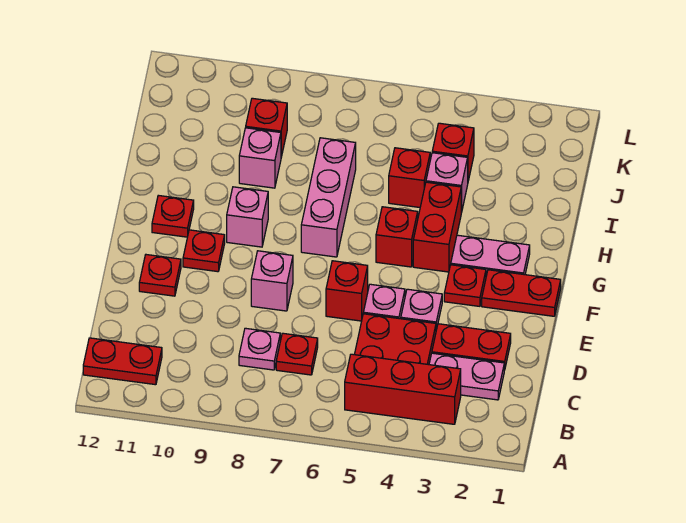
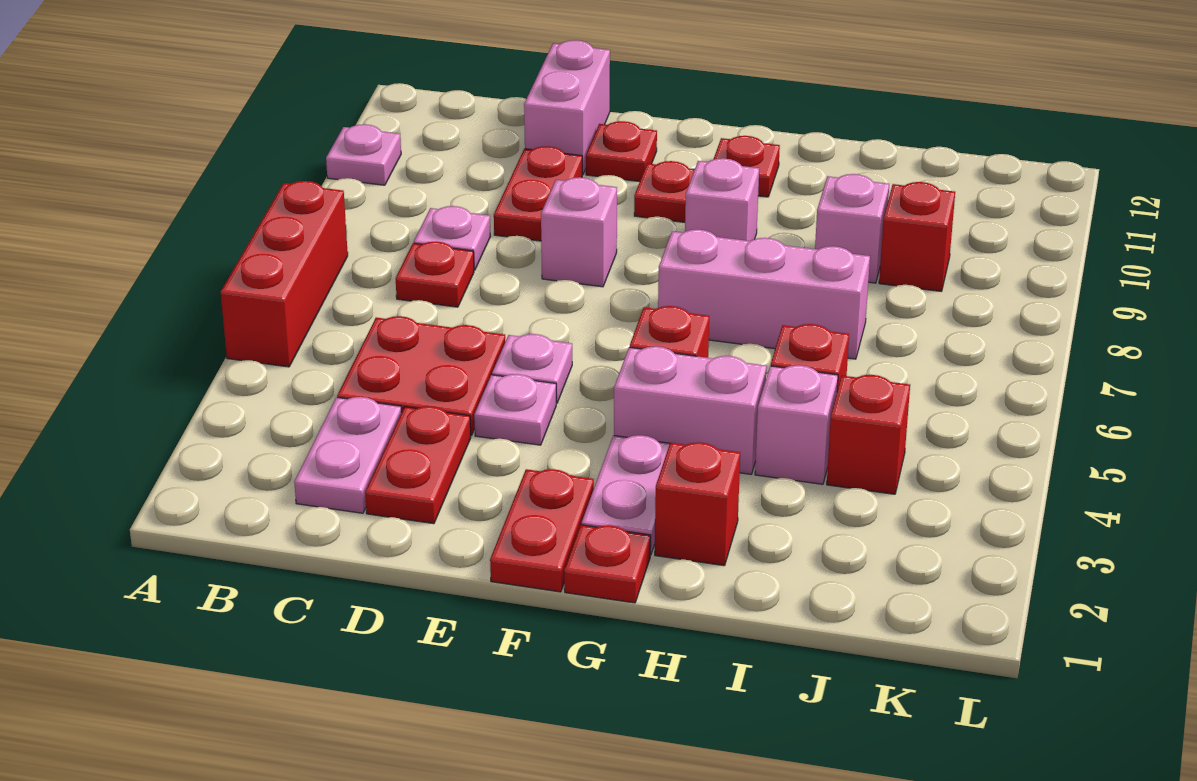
none -> pink plate A10 level 1
red brick B3:B5 level 1 -> red brick A5:A7 level 1
red plate B11:B12 level 1 -> red plate D9:D10 level 1
none -> pink brick D11:D12 level 1
red brick E6 level 1 -> red brick H2 level 1
red plate F3 level 1 -> red plate G1 level 1
red brick G4:H4 level 1 -> pink brick G4:H4 level 1

